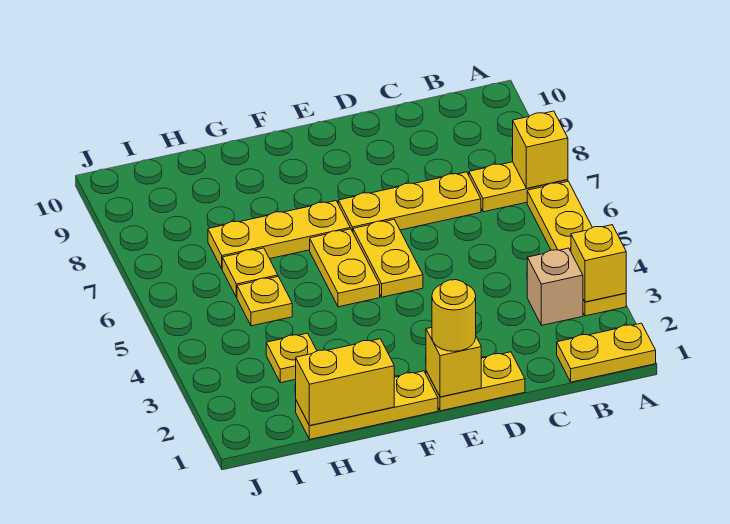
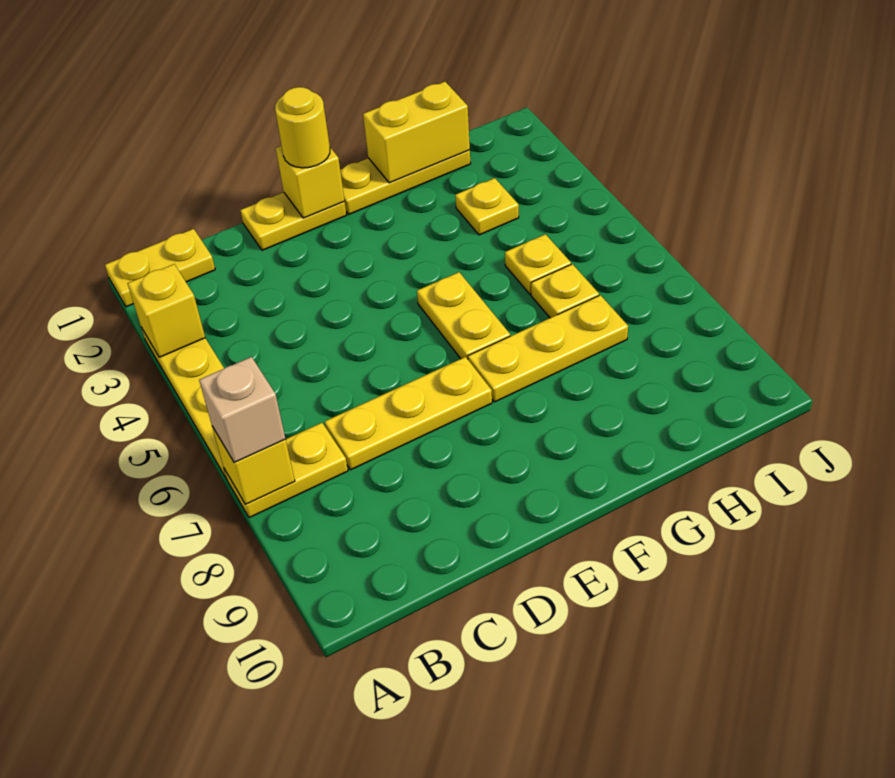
tan brick B3 level 1 -> tan brick A7 level 3
yellow plate E5:E6 level 1 -> none

